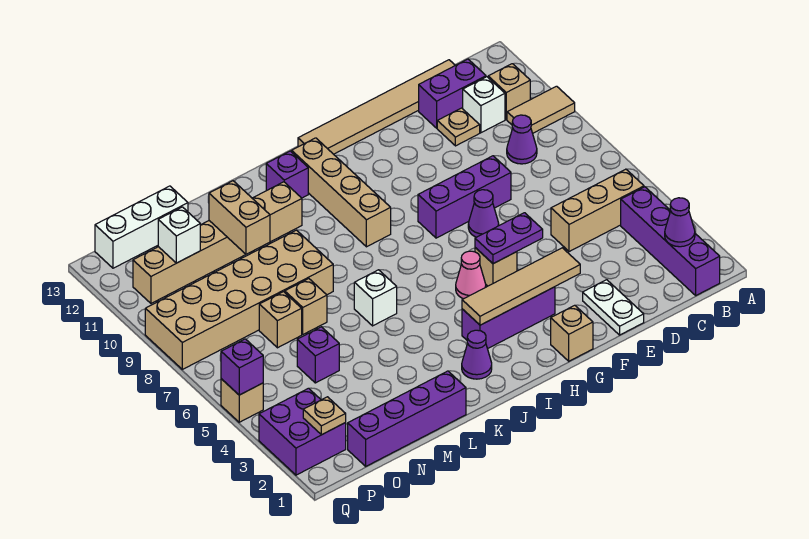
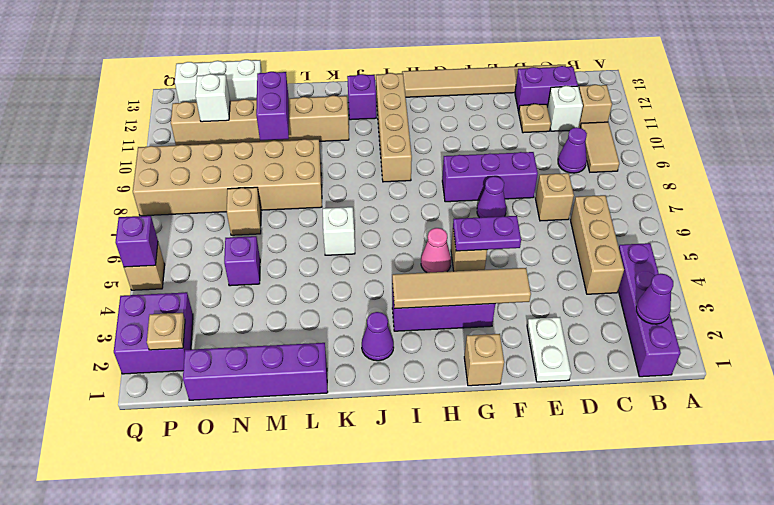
tan tile A10:B10 level 1 -> tan tile B9:B10 level 1
tan brick B5:D5 level 1 -> tan brick C4:C6 level 1
tan brick M7 level 1 -> tan brick D7 level 1
tan brick M10:M11 level 2 -> purple brick M10:M11 level 2

